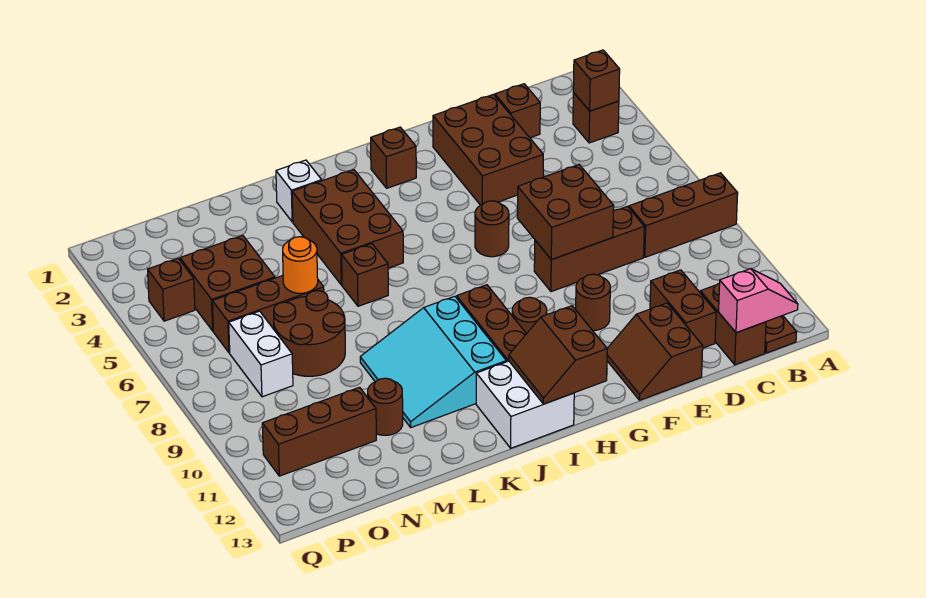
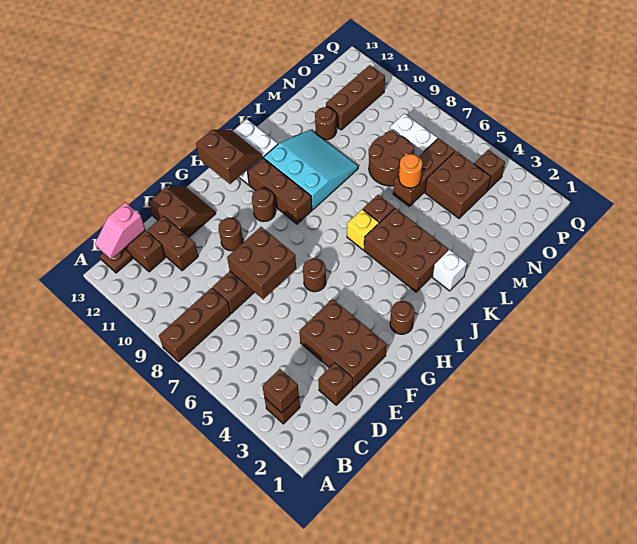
brown brick H2 level 1 -> brown round brick H2 level 1
none -> yellow brick J6 level 1

